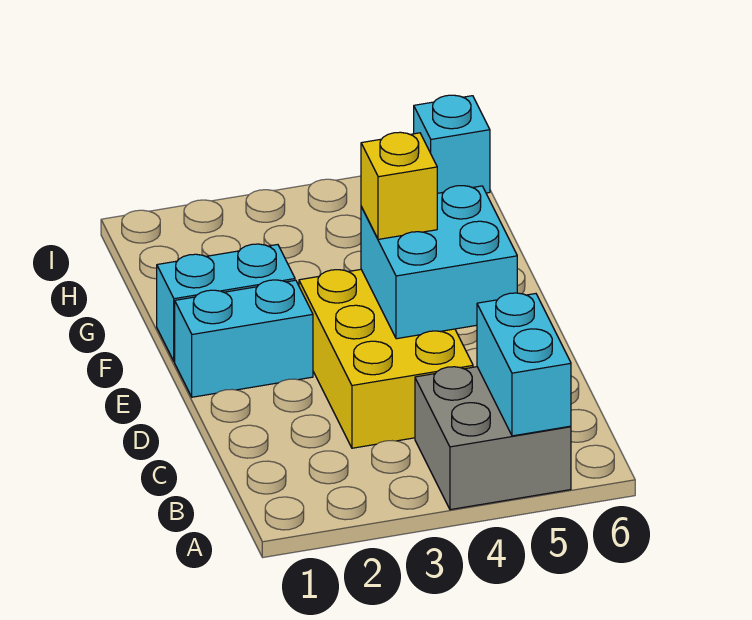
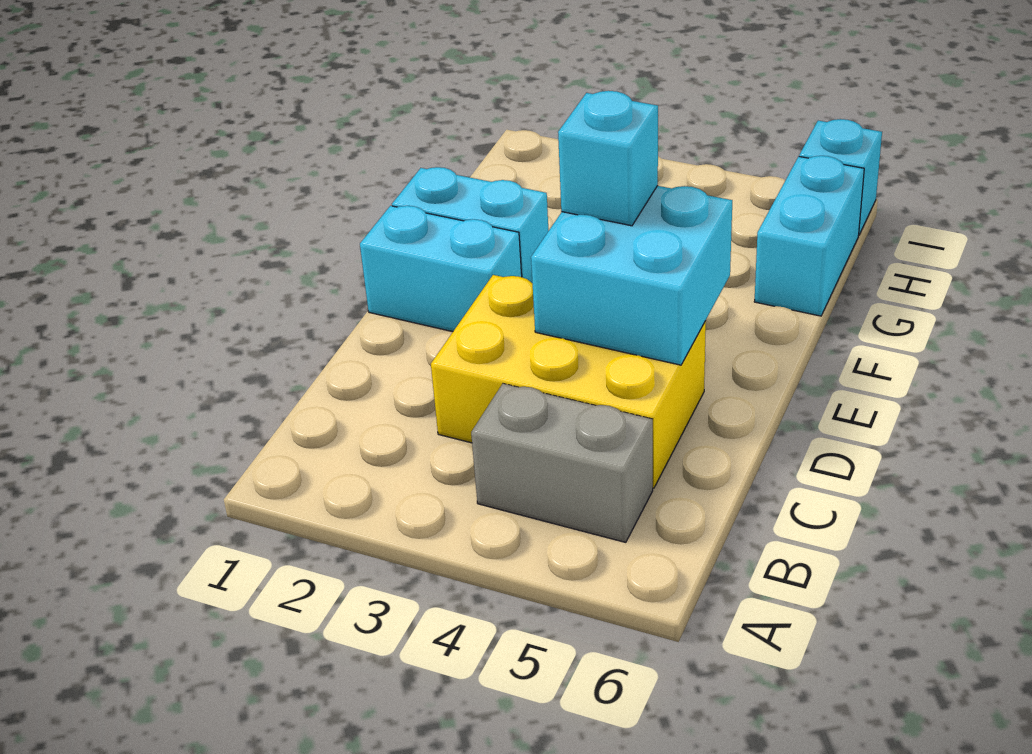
grey brick A4:B5 level 1 -> grey brick B4:B5 level 1
cyan brick A5:B5 level 2 -> cyan brick G6:H6 level 1
yellow brick C3:E4 level 1 -> yellow brick C3:D5 level 1
yellow brick E4 level 3 -> cyan brick E4 level 3

